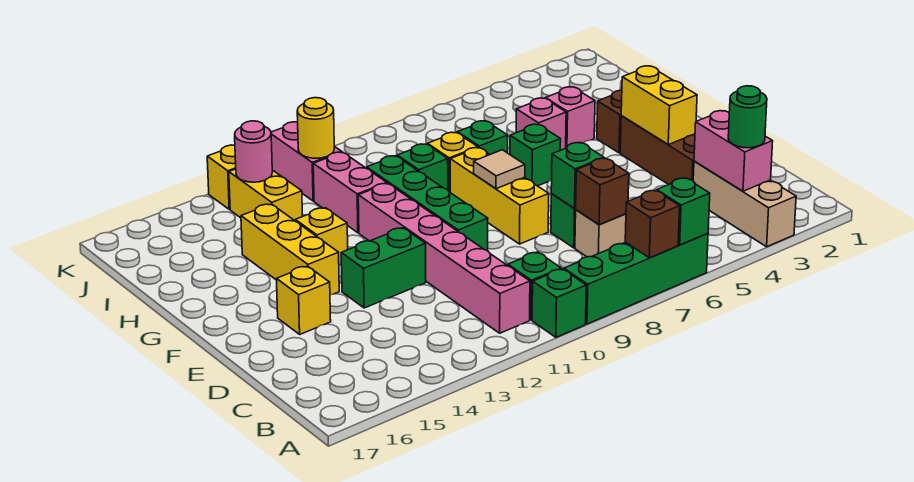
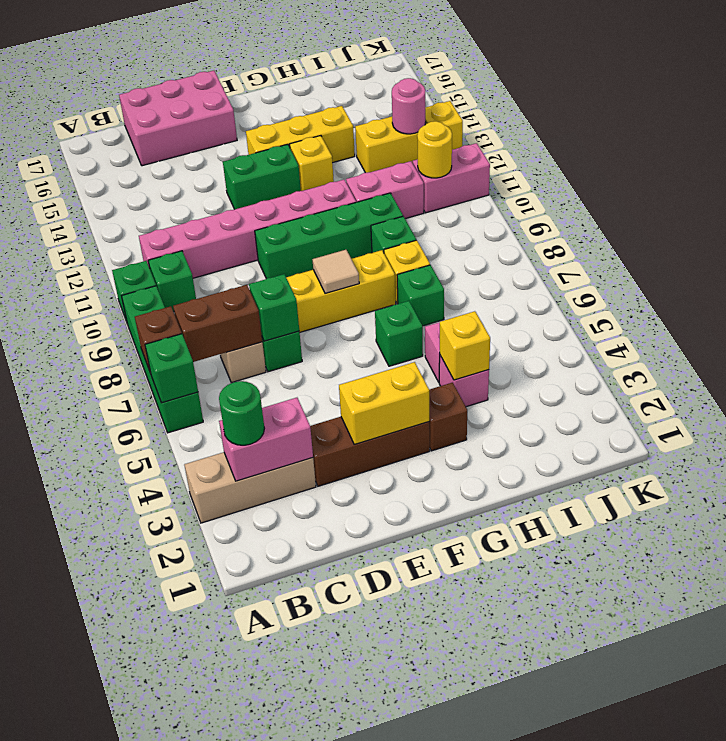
brown brick C7 level 2 -> brown brick B7:C7 level 2
none -> pink brick C16:E17 level 1
green brick E12:E13 level 1 -> green brick E13:F13 level 1
yellow brick E15 level 1 -> yellow brick H4 level 2

